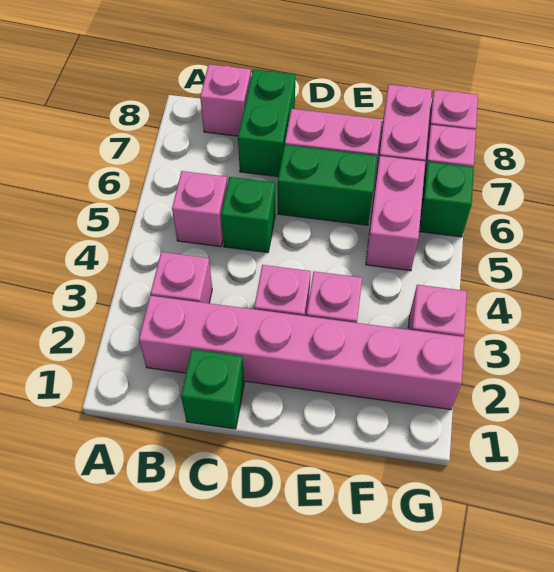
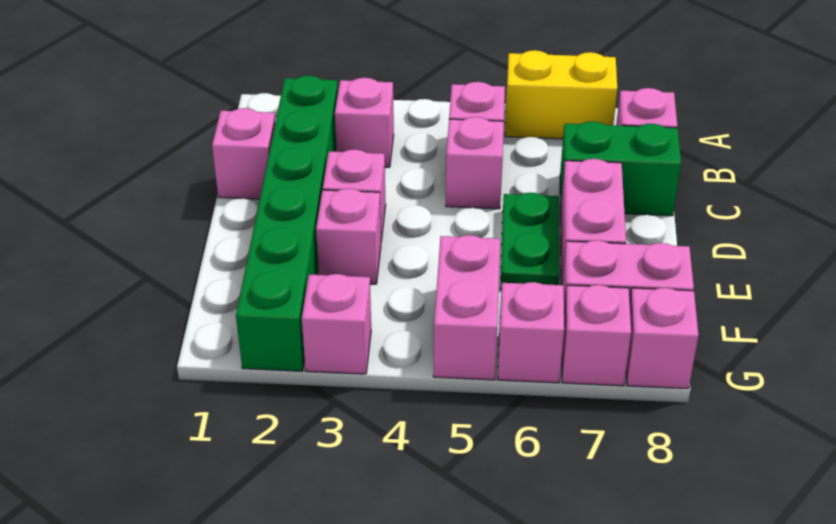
none -> yellow brick A6:A7 level 1
pink brick B2:G2 level 1 -> green brick B2:G2 level 1
green brick C1 level 1 -> pink brick C1 level 1
green brick C5 level 1 -> pink brick C5 level 1
green brick D6:E6 level 1 -> green plate D6:E6 level 1
pink brick F5:F6 level 1 -> pink brick F5:G5 level 1
green brick G6 level 1 -> pink brick G6 level 1

